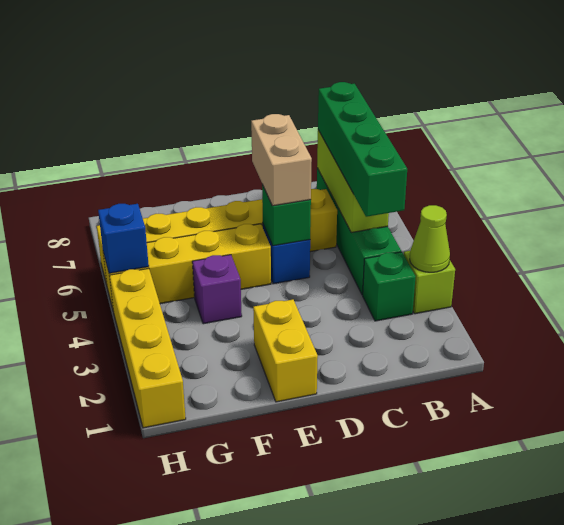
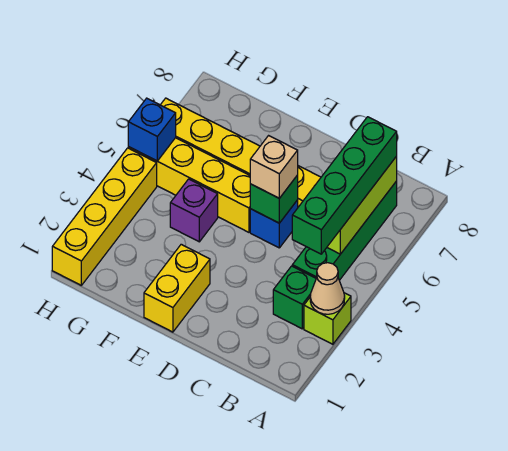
lime cone A3 level 2 -> tan cone A3 level 2
tan brick D5:D6 level 3 -> tan brick D5 level 3

